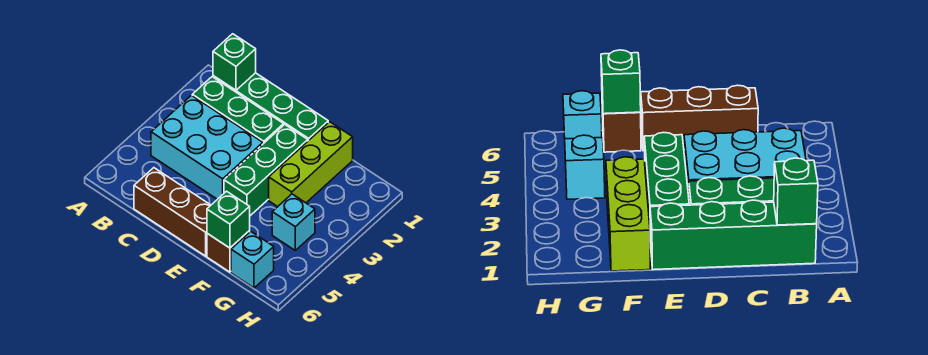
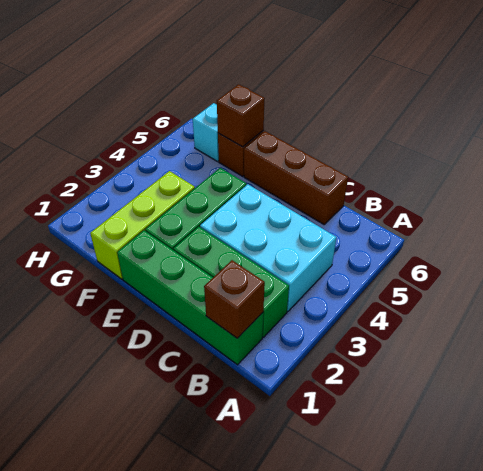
green brick B1 level 2 -> brown brick B1 level 2
green brick F6 level 2 -> brown brick F6 level 2
cyan brick G4 level 1 -> none

